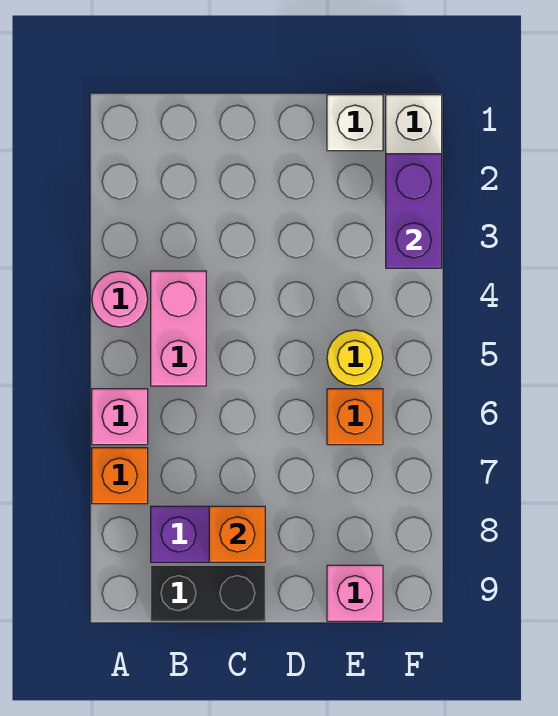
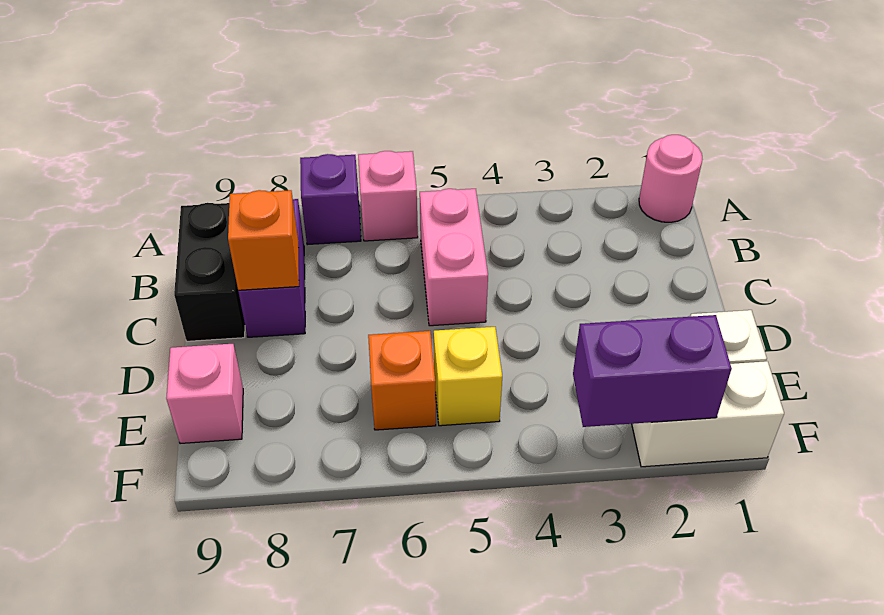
pink round brick A4 level 1 -> pink round brick A1 level 1
orange brick A7 level 1 -> purple brick A7 level 1
pink brick B4:B5 level 1 -> pink brick B5:C5 level 1
yellow round brick E5 level 1 -> yellow brick E5 level 1

